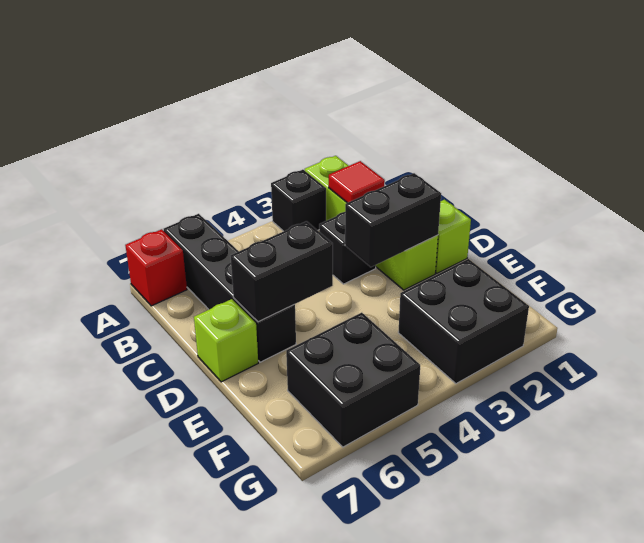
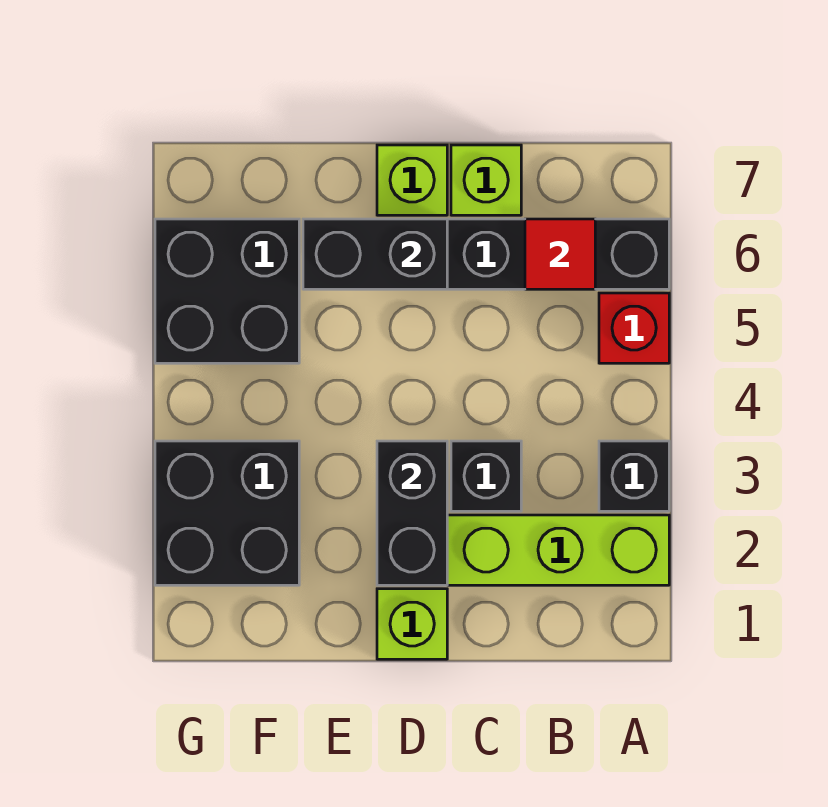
red brick A7 level 1 -> red brick A5 level 1
red tile B2 level 2 -> red tile B6 level 2
none -> lime brick C7 level 1
black brick D5:D6 level 2 -> black brick D6:E6 level 2

